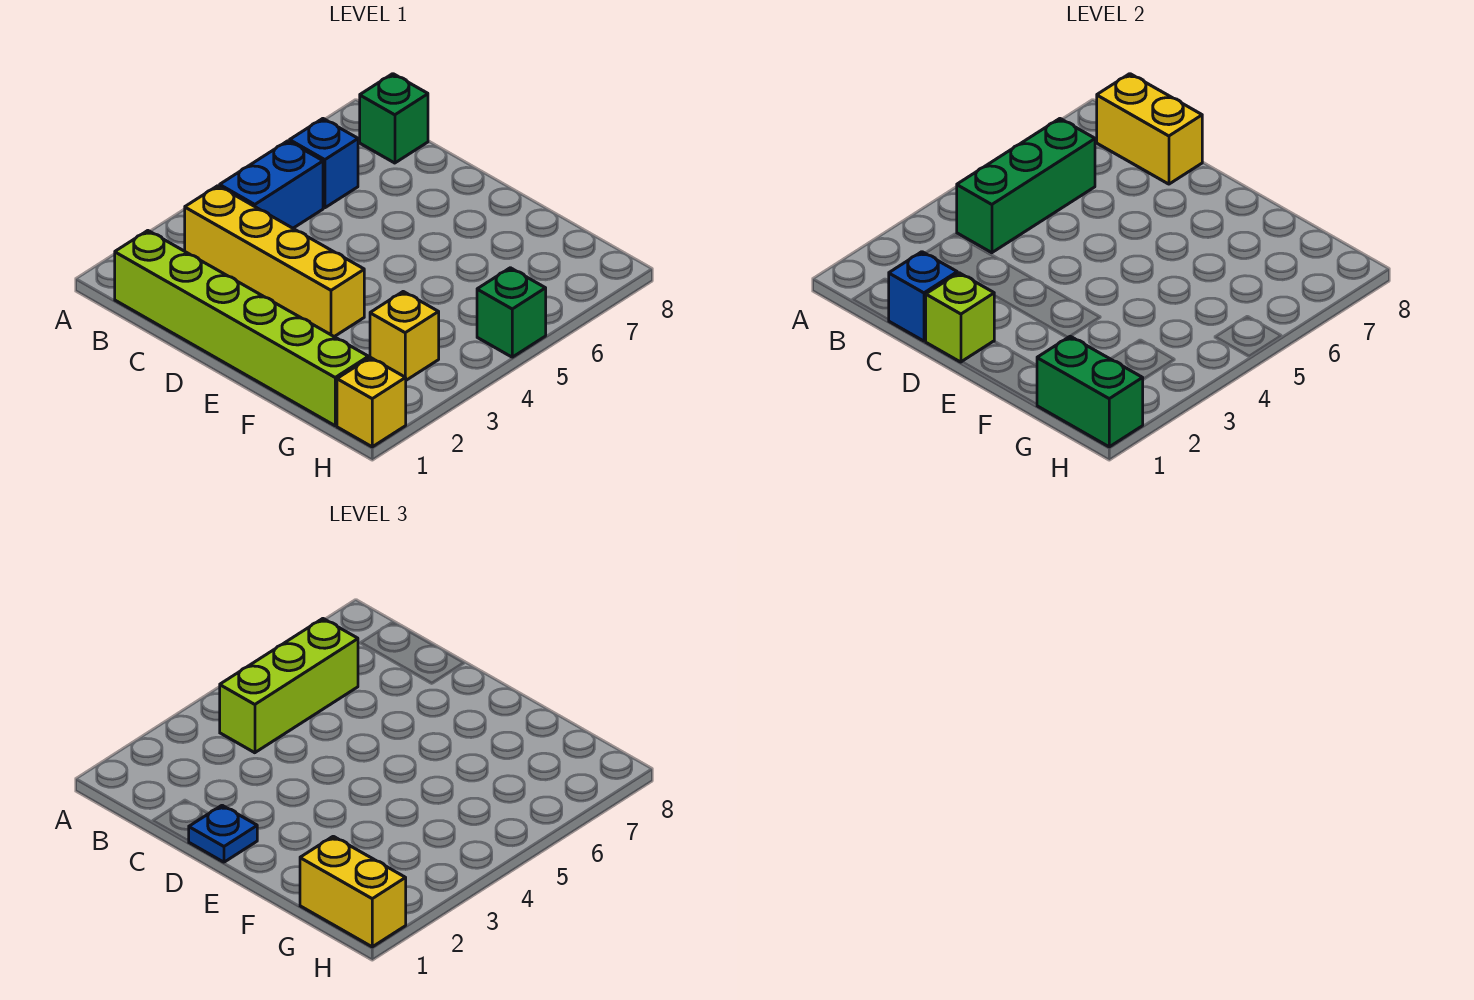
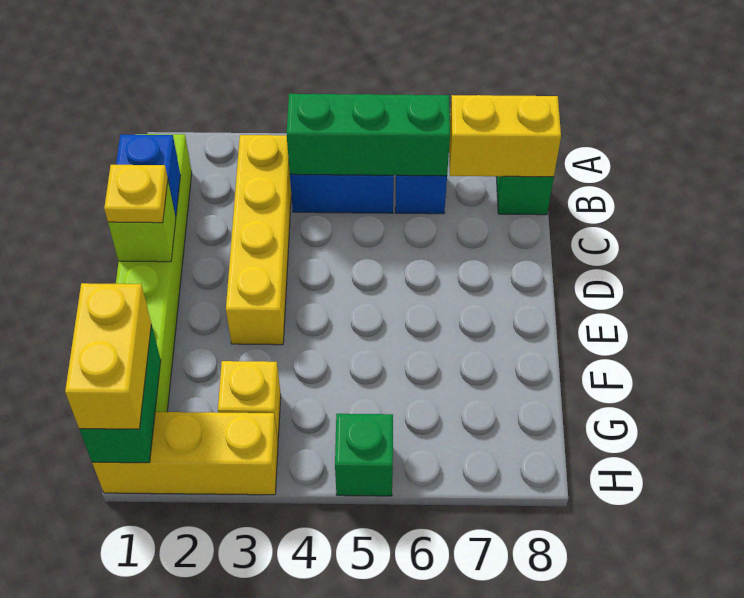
lime brick B4:B6 level 3 -> none
yellow brick B8:C8 level 2 -> yellow brick B7:B8 level 2
blue plate D1 level 3 -> yellow plate D1 level 3
yellow brick H1 level 1 -> yellow brick H1:H3 level 1

